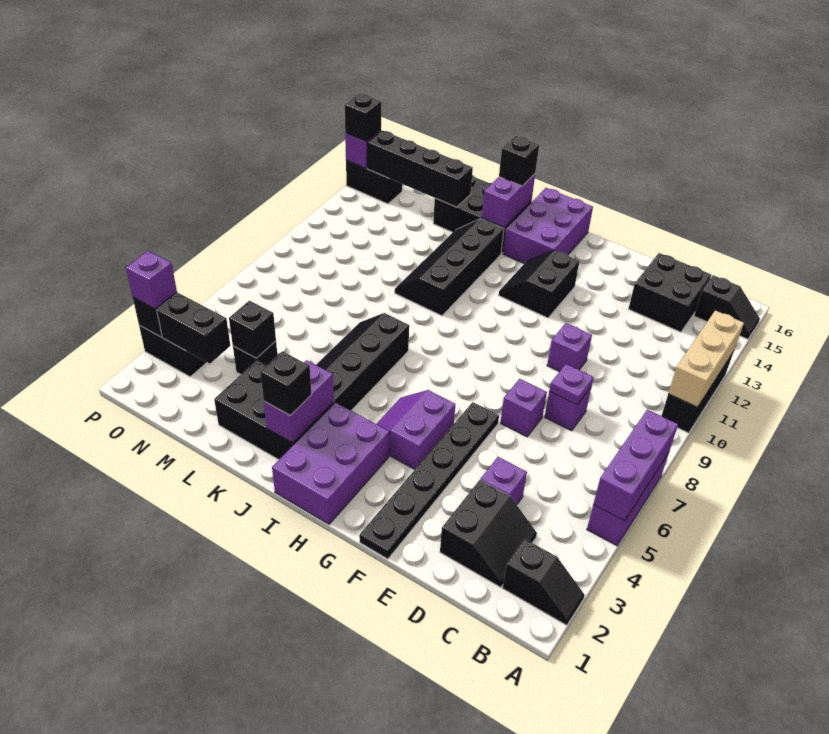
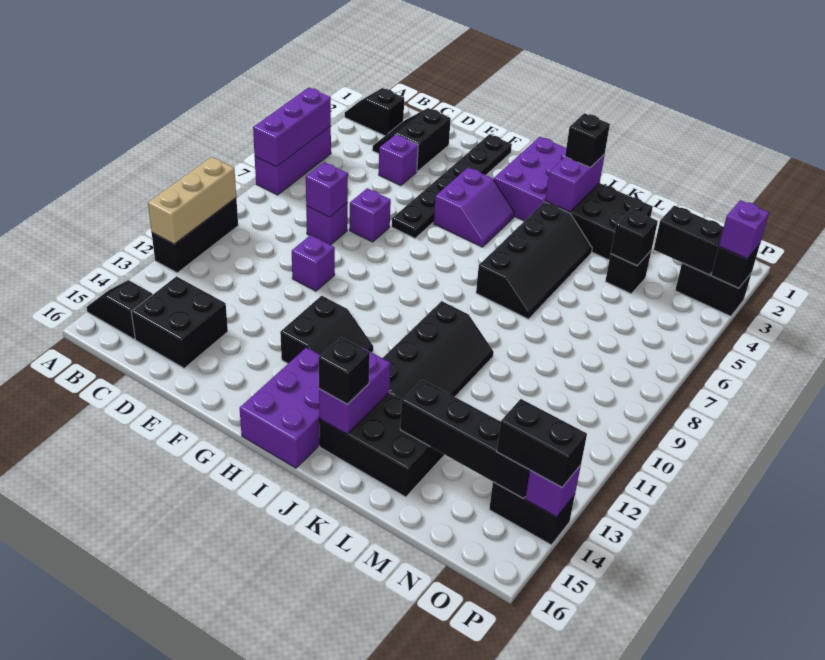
purple plate D8 level 2 -> purple brick D8 level 2
black brick P14 level 3 -> black brick O14:P14 level 3

